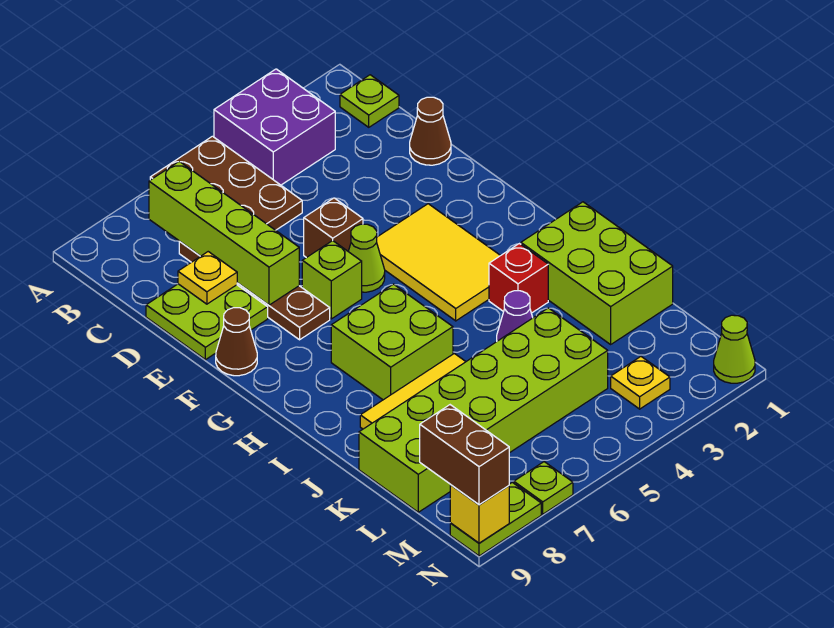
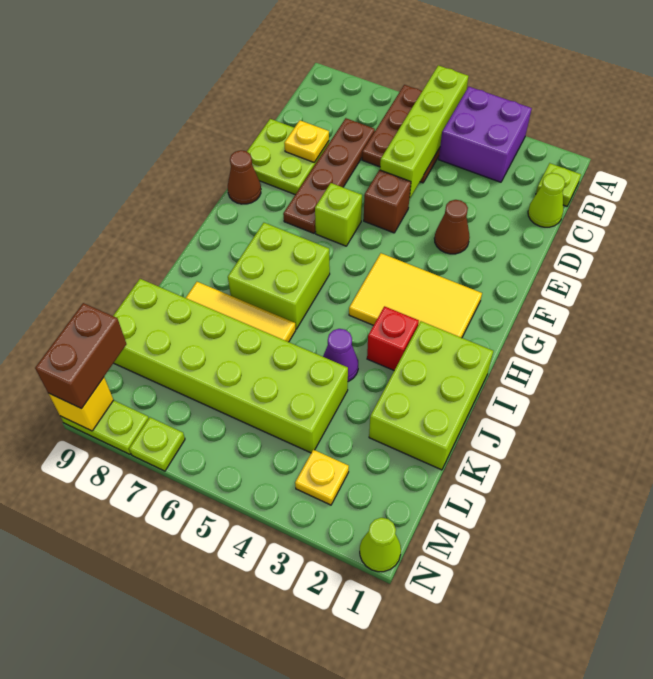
lime brick B7:E7 level 2 -> lime brick A5:D5 level 2
brown cone D1 level 1 -> brown cone E3 level 1
yellow tile F3:H4 level 1 -> yellow tile G2:H4 level 1
lime cone F5 level 1 -> lime cone C1 level 1

